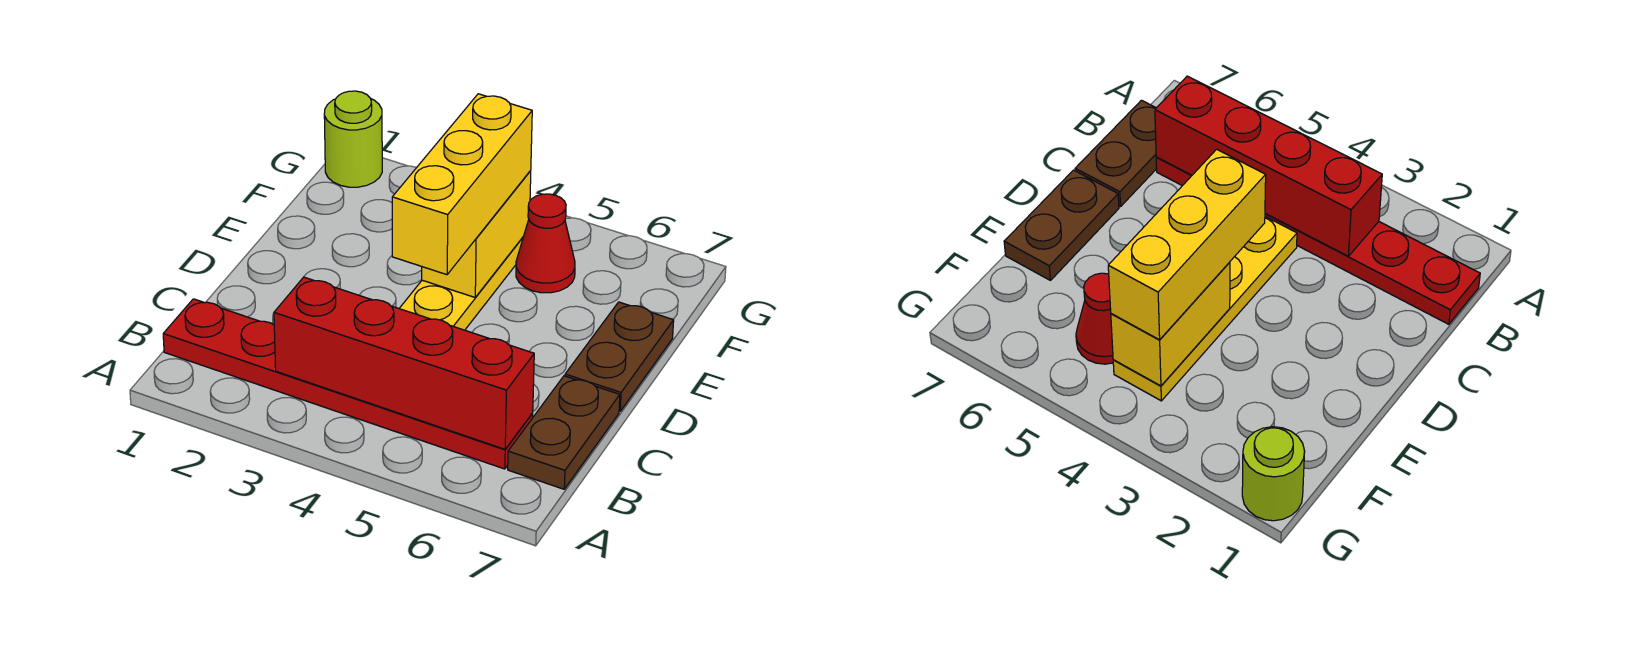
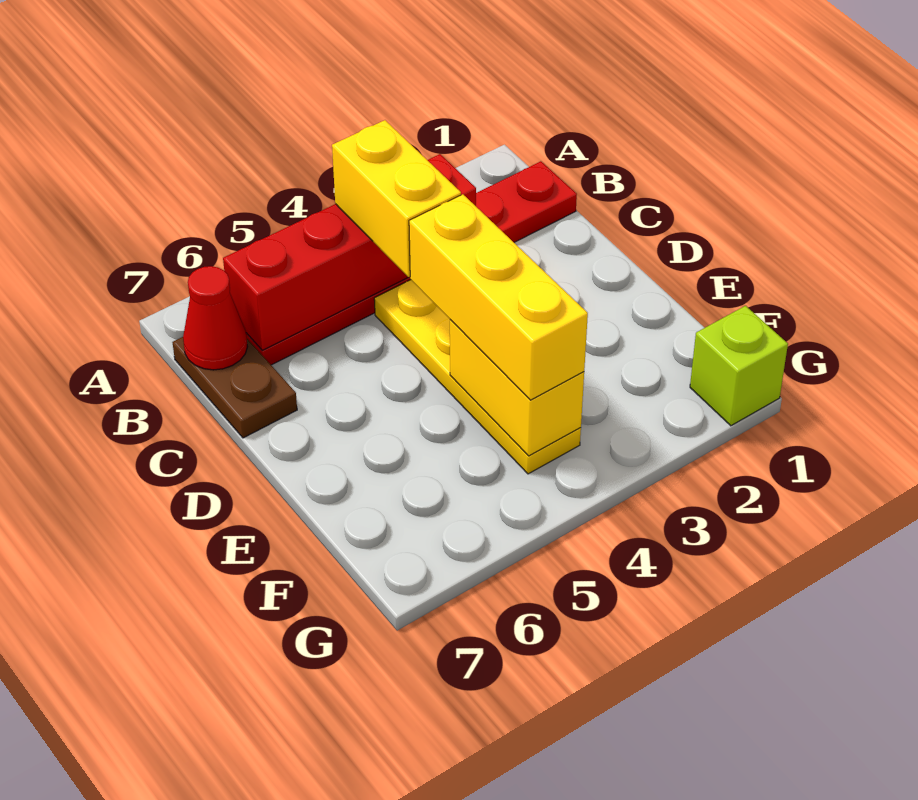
none -> yellow brick B4:C4 level 3
brown plate D7:E7 level 1 -> none
red cone F5 level 1 -> red cone B7 level 2
lime round brick G1 level 1 -> lime brick G1 level 1

